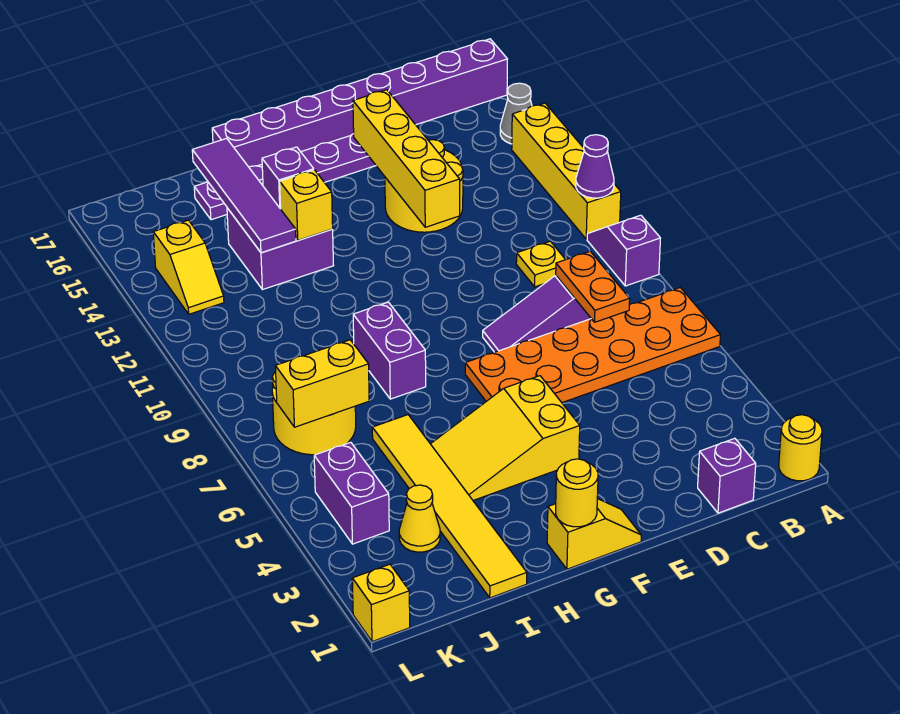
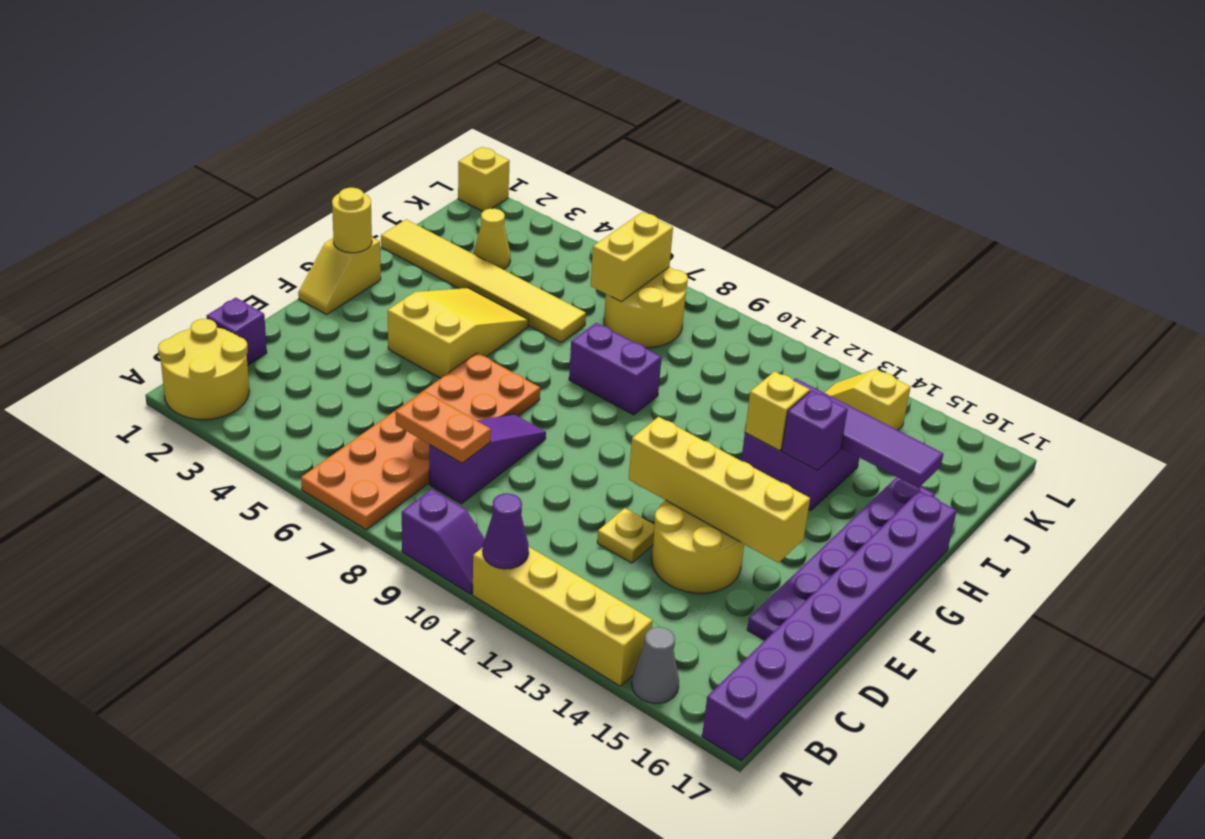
yellow round brick A1 level 1 -> yellow round brick A1:B2 level 1
yellow plate C10 level 1 -> yellow plate D12 level 1
purple brick K4:K5 level 1 -> none

